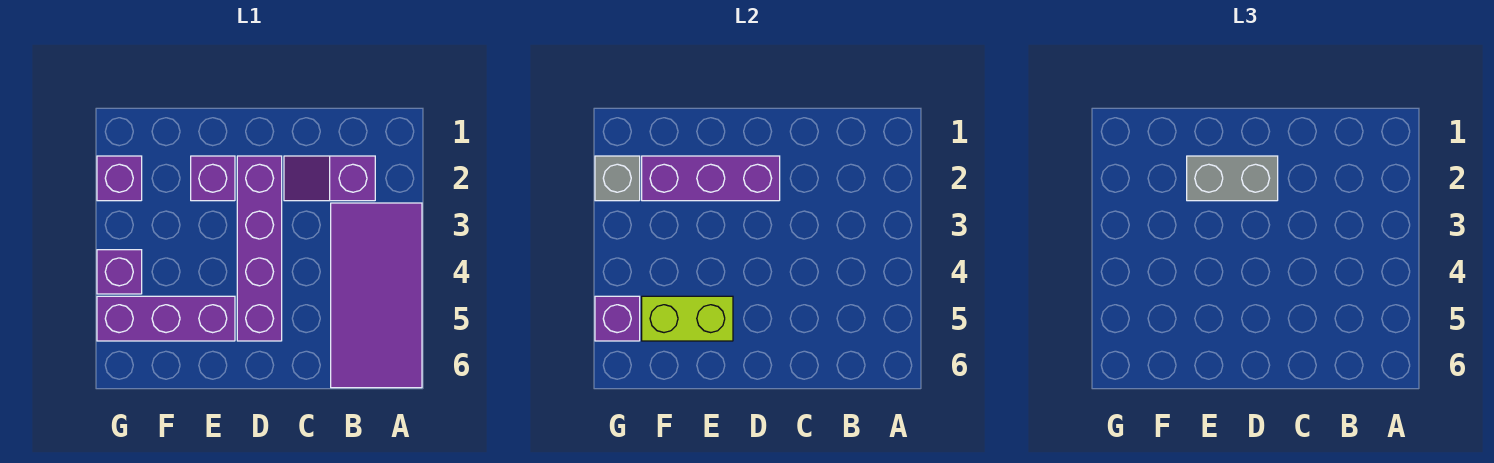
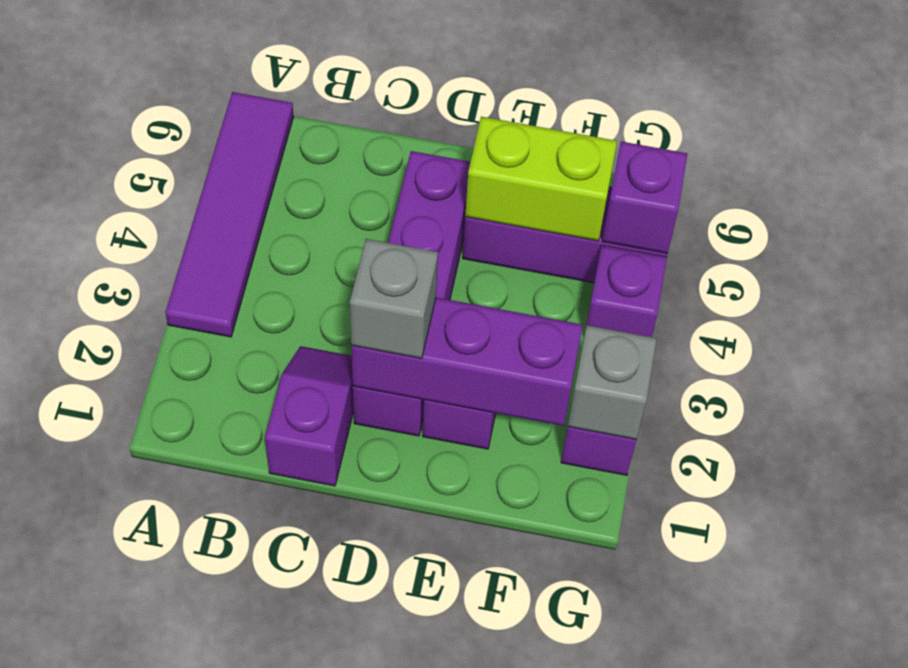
purple tile A3:B6 level 1 -> purple tile A3:A6 level 1
purple slope B2:C2 level 1 top B -> purple slope C1:C2 level 1 top 1
grey brick D2:E2 level 3 -> grey brick D2 level 3

